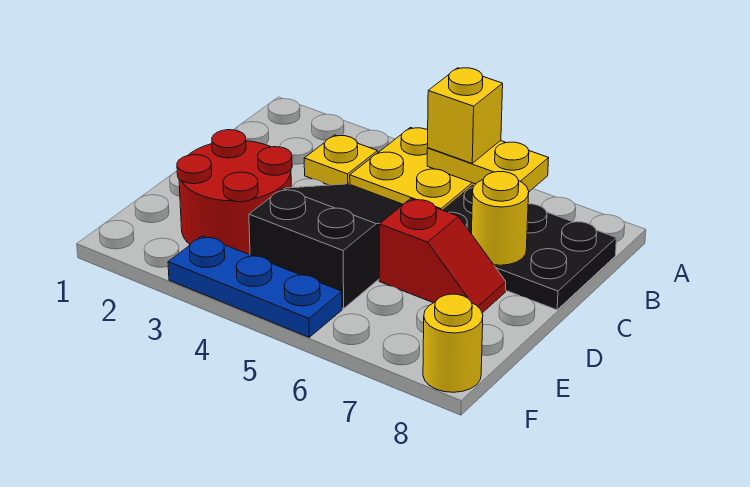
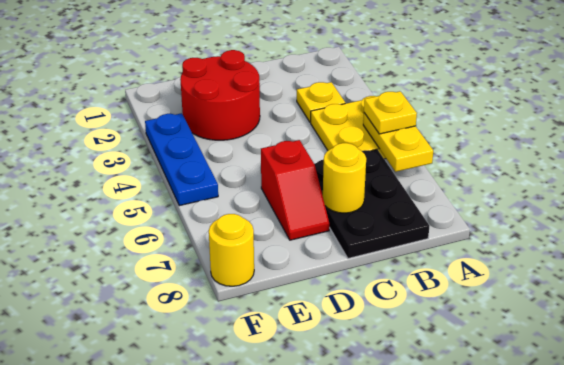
yellow brick A5 level 3 -> yellow plate A5 level 3
black slope C4:E5 level 1 top E -> none

